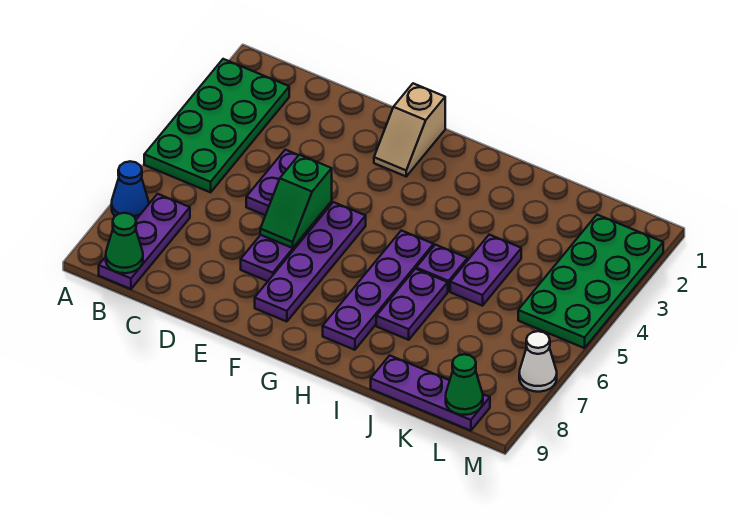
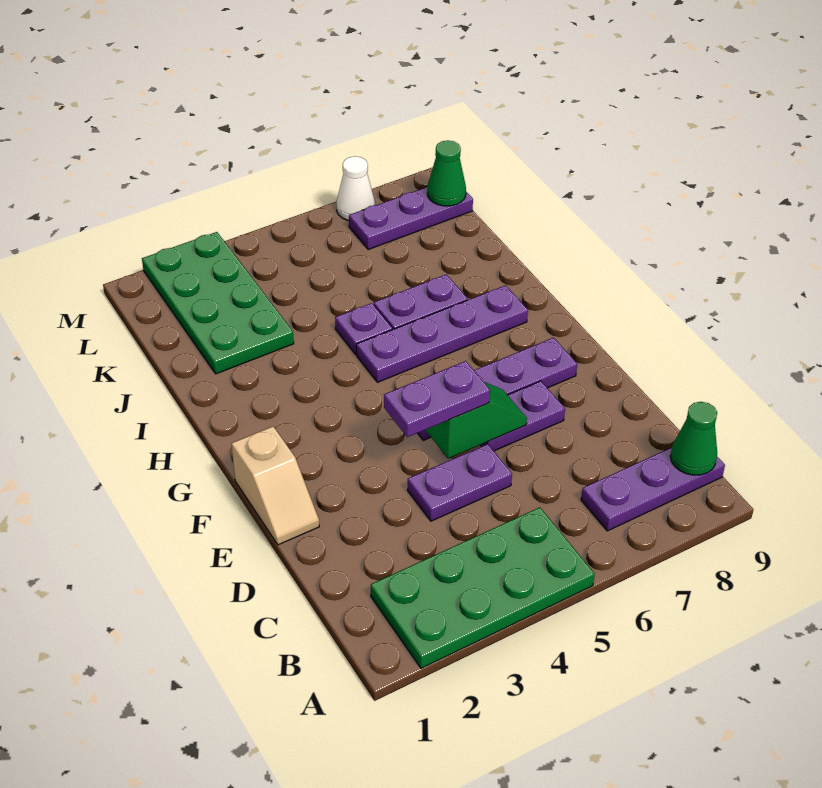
blue cone A7 level 1 -> none
tan slope F1:F2 level 1 top 1 -> tan slope E1:F1 level 1 top F
purple plate J4:J5 level 1 -> purple plate E4:E5 level 3
purple plate J9:L9 level 1 -> purple plate L7:L9 level 1
green plate L2:M5 level 1 -> green plate J2:M3 level 1

